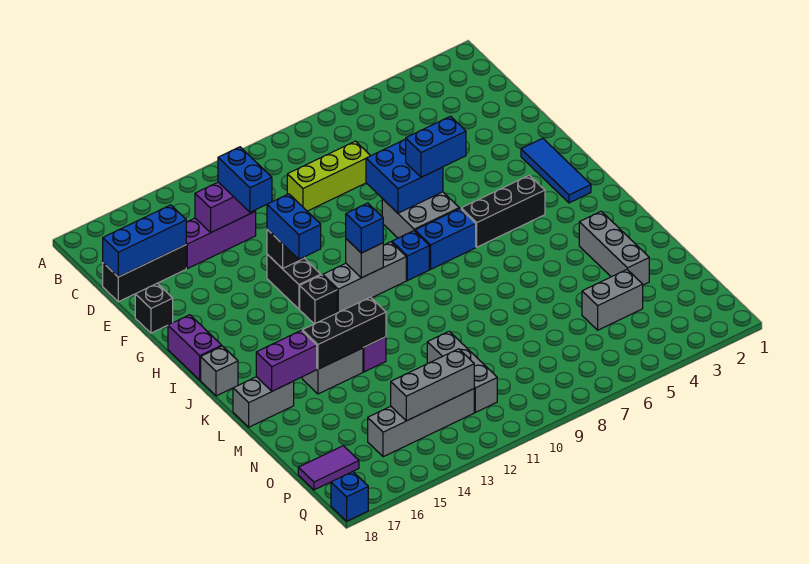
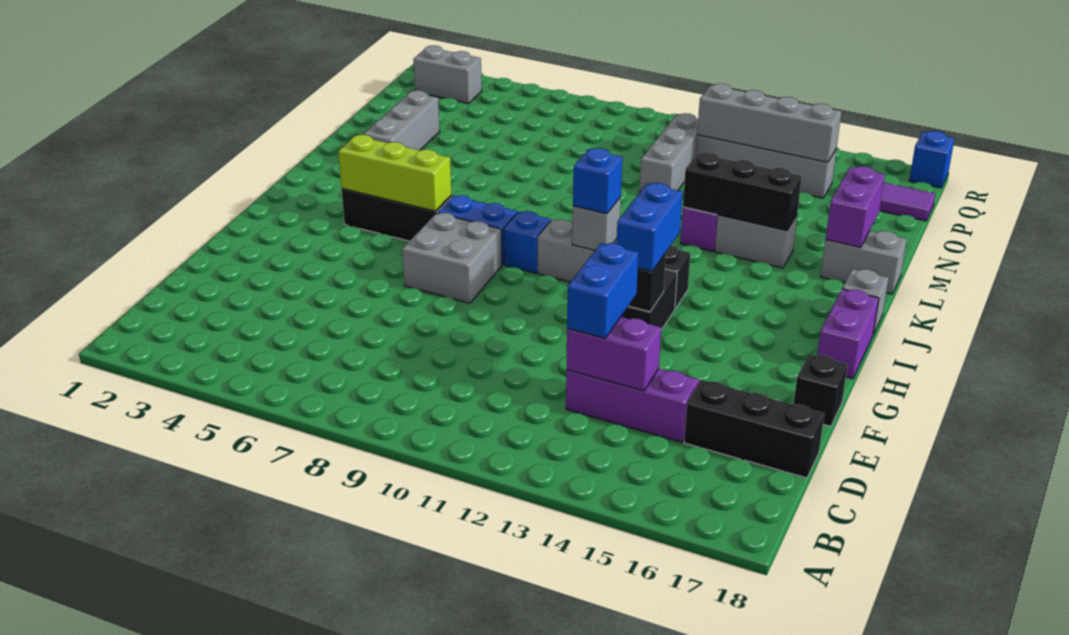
lime brick D8:D10 level 1 -> lime brick I4:I6 level 2
blue brick D16:D18 level 2 -> none
blue brick F7:G8 level 2 -> none
blue tile G2:I2 level 1 -> none
blue brick G6:G7 level 3 -> none
purple brick L16:L17 level 2 -> purple brick L17:M17 level 2
grey brick O4:O5 level 1 -> grey brick Q2:Q3 level 1
grey brick P12:P14 level 2 -> grey brick P12:P15 level 2

